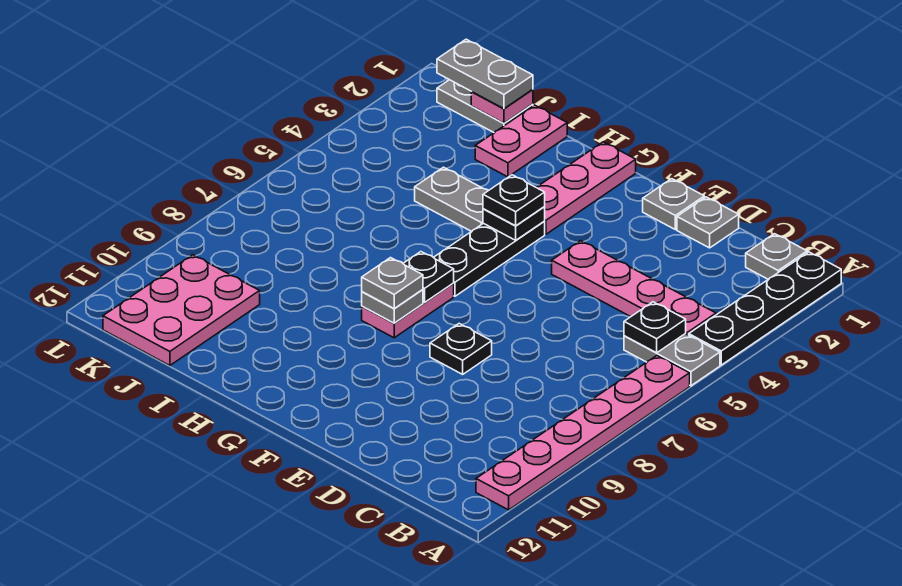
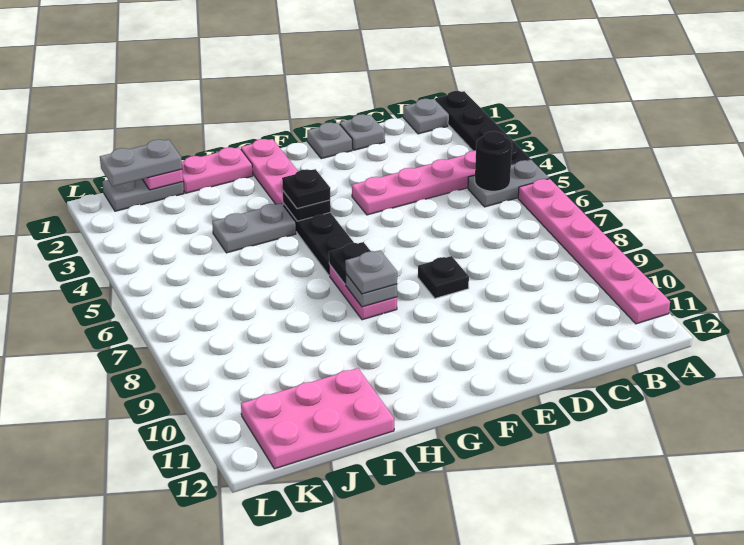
black plate B5 level 2 -> black round brick B5 level 2
pink plate I1:I2 level 1 -> pink plate H1:I1 level 1
pink plate J10:K12 level 1 -> pink plate I11:K12 level 1

